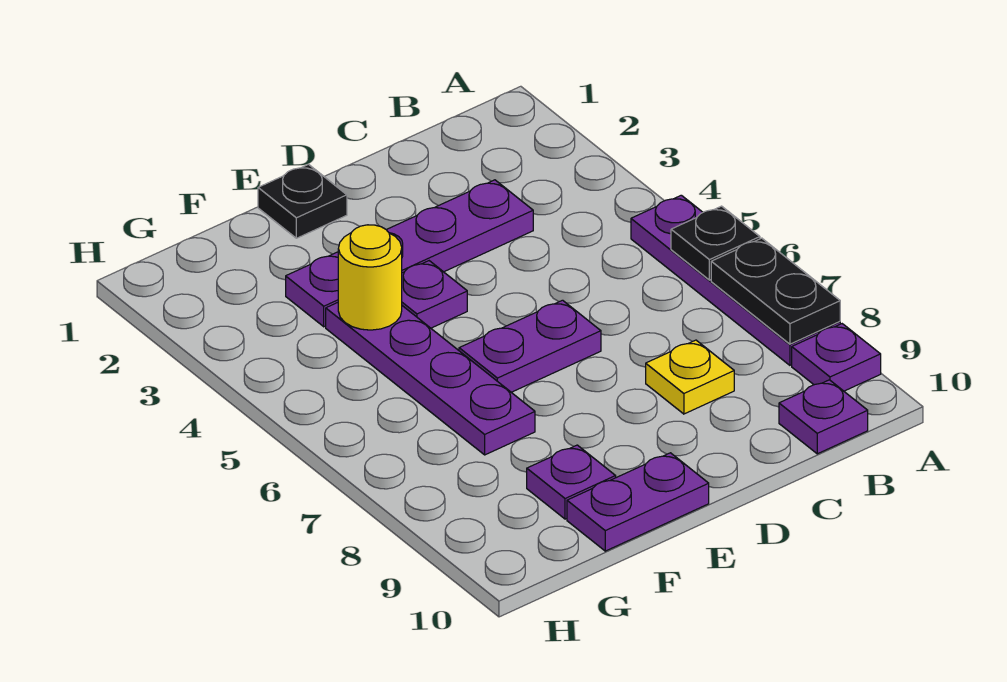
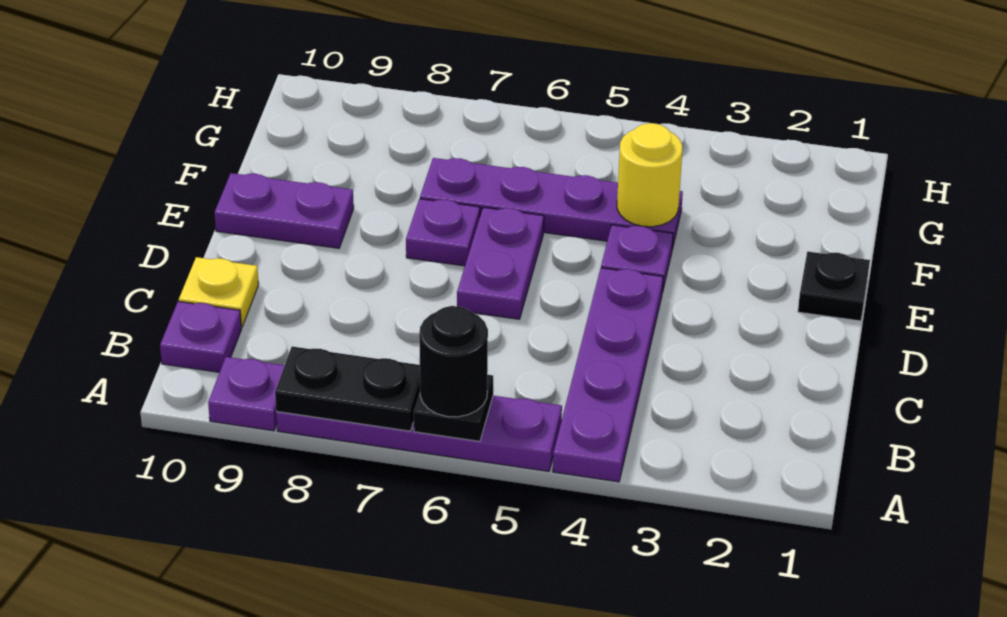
none -> black round brick A6 level 3
purple plate C3:F3 level 1 -> purple plate A4:D4 level 1
yellow plate C8 level 1 -> yellow plate C10 level 1
purple plate E10:F10 level 1 -> purple plate E9:E10 level 1
purple plate F9 level 1 -> purple plate E7 level 1

